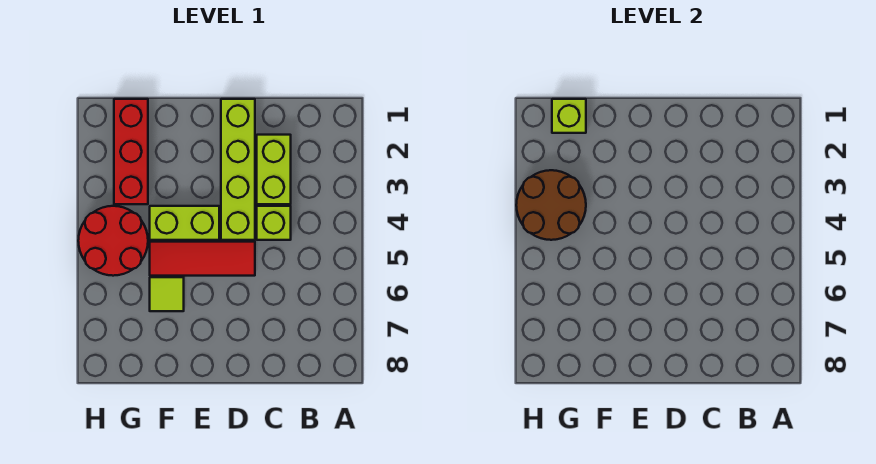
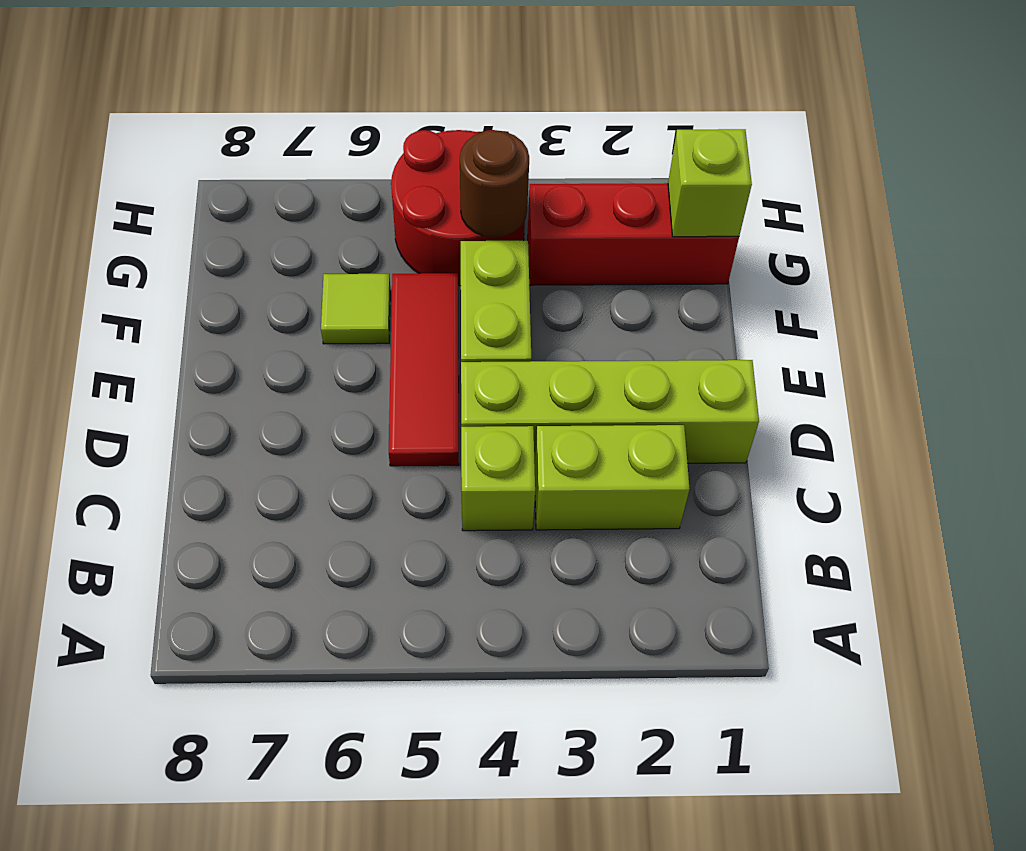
brown round brick G3:H4 level 2 -> brown round brick G4 level 2

